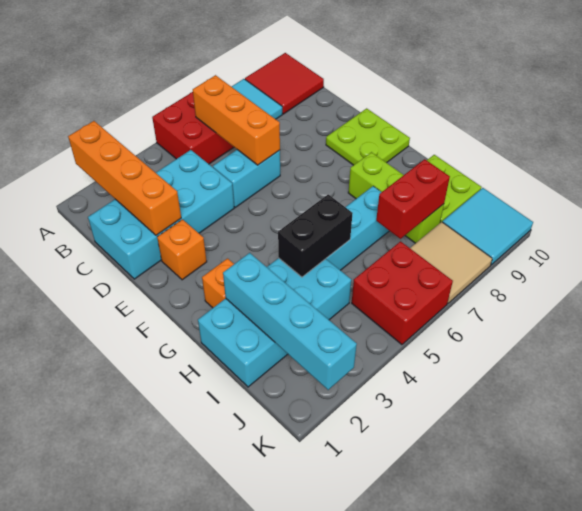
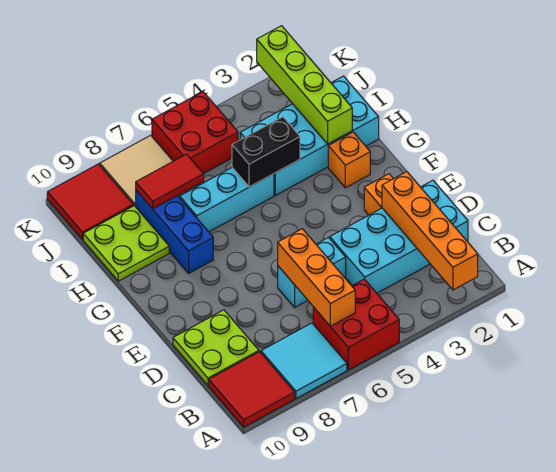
lime plate E9:F10 level 1 -> lime plate C9:D10 level 1
lime brick G8:I8 level 1 -> blue brick G8:I8 level 1
cyan brick H2:K2 level 2 -> lime brick H2:K2 level 2
red brick I7:I8 level 2 -> red tile I7:I8 level 2
cyan tile J9:K10 level 1 -> red tile J9:K10 level 1

